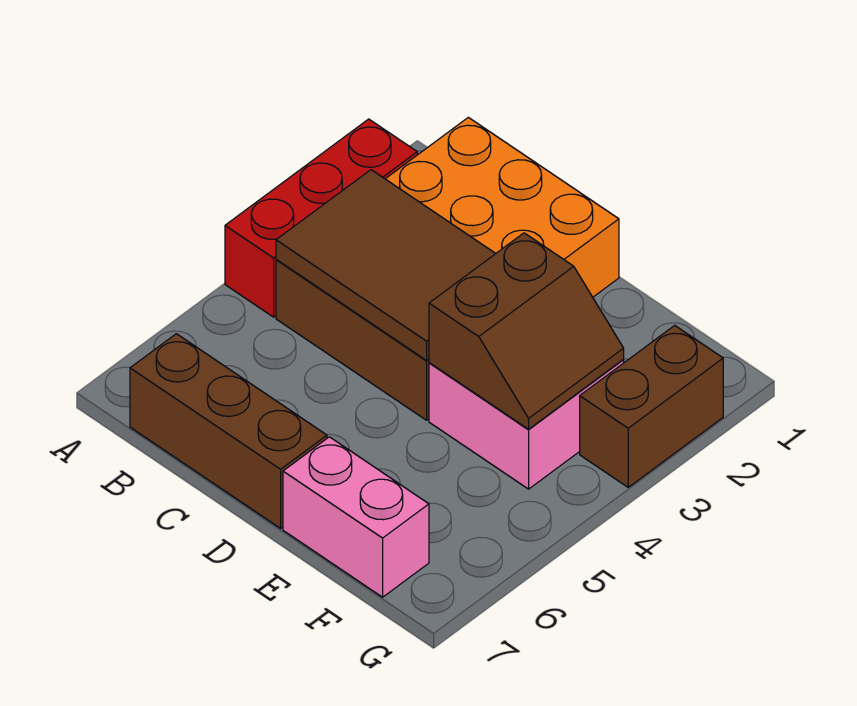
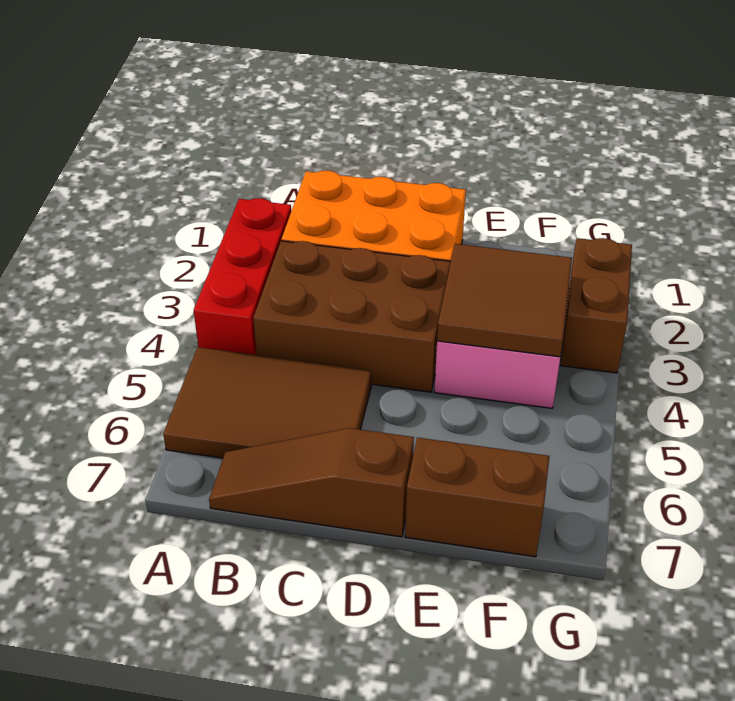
brown tile B3:D4 level 2 -> brown tile A5:C6 level 1
brown brick B7:D7 level 1 -> brown slope B7:D7 level 1 top D
brown slope E3:F4 level 2 top E -> brown tile E3:F4 level 2
pink brick E7:F7 level 1 -> brown brick E7:F7 level 1

